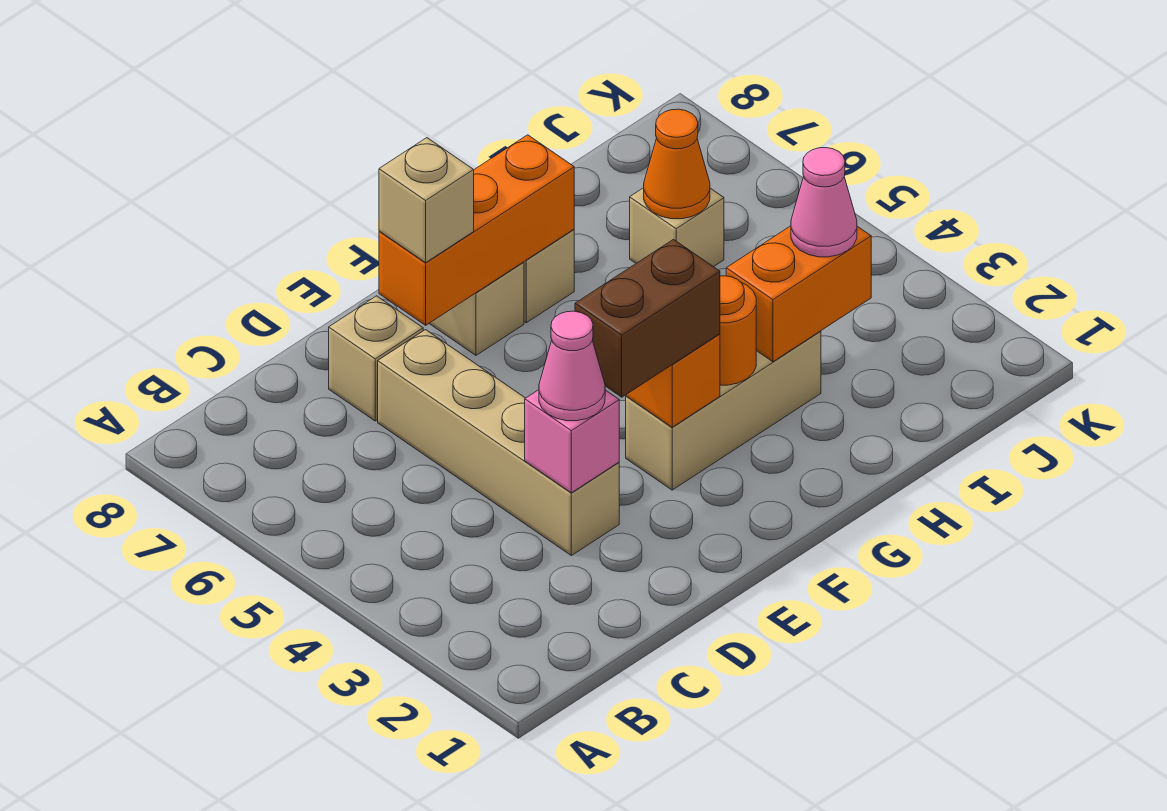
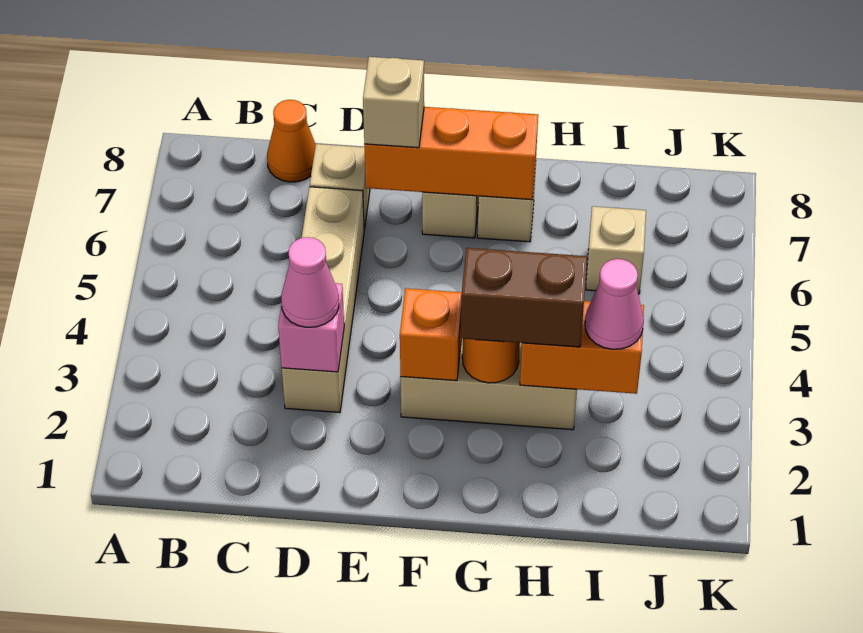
brown brick E3:F3 level 3 -> brown brick G3:H3 level 3
orange cone I6 level 2 -> orange cone C8 level 1

